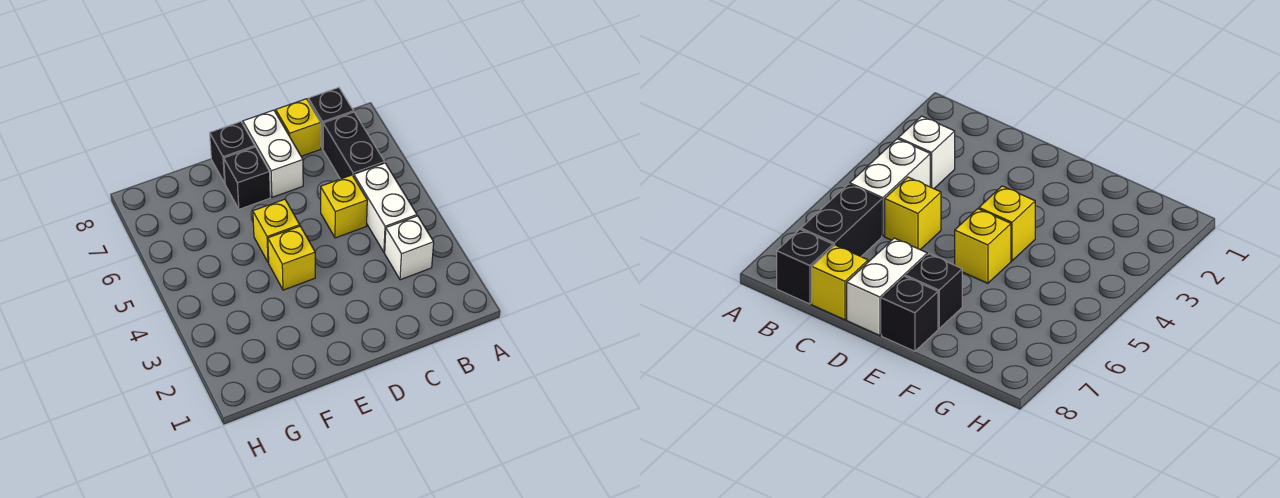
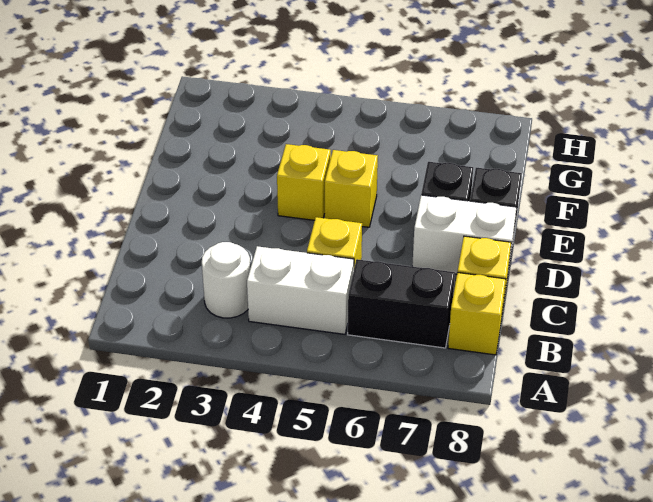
white brick B3 level 1 -> white round brick B3 level 1
black brick B8 level 1 -> yellow brick B8 level 1

